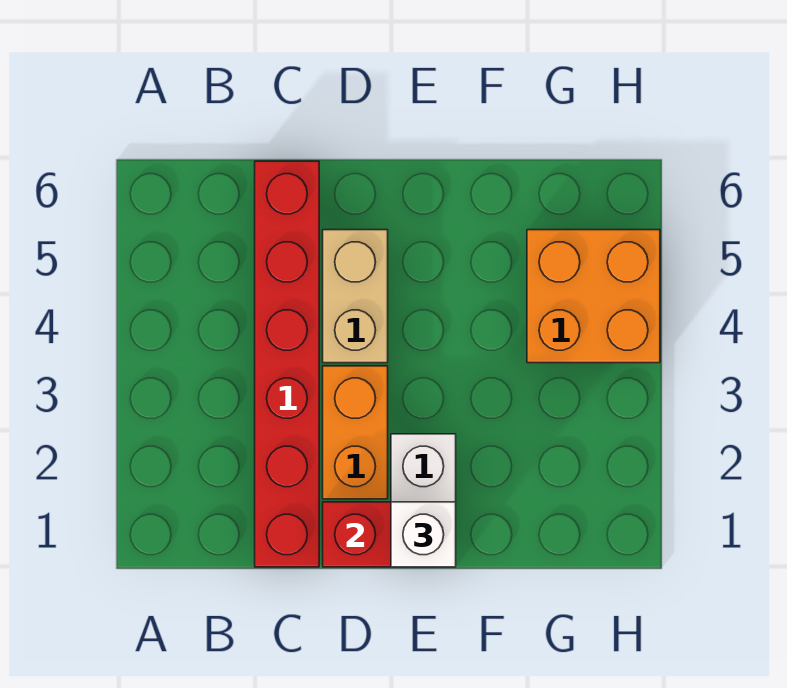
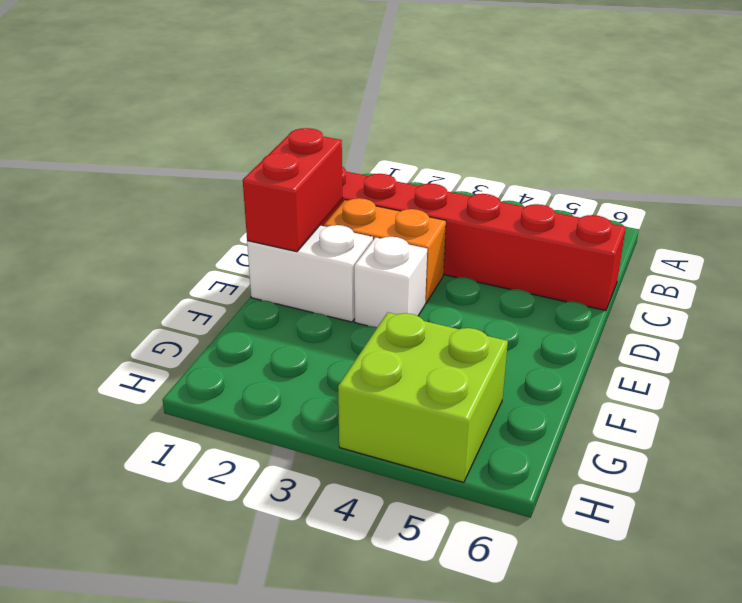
tan brick D4:D5 level 1 -> none
white brick E1 level 3 -> white brick E3 level 1
orange brick G4:H5 level 1 -> lime brick G4:H5 level 1

